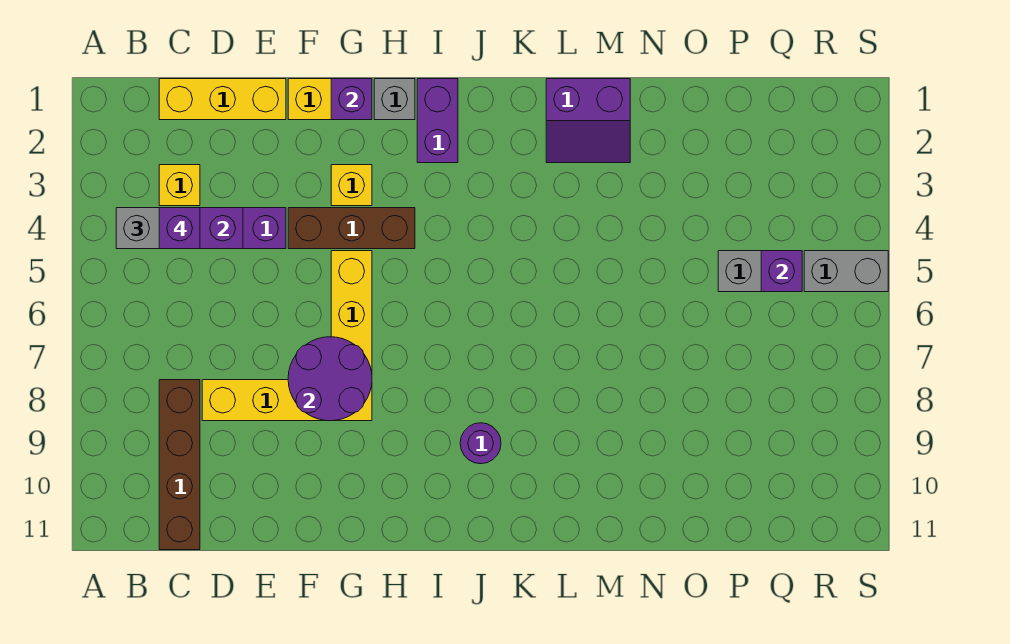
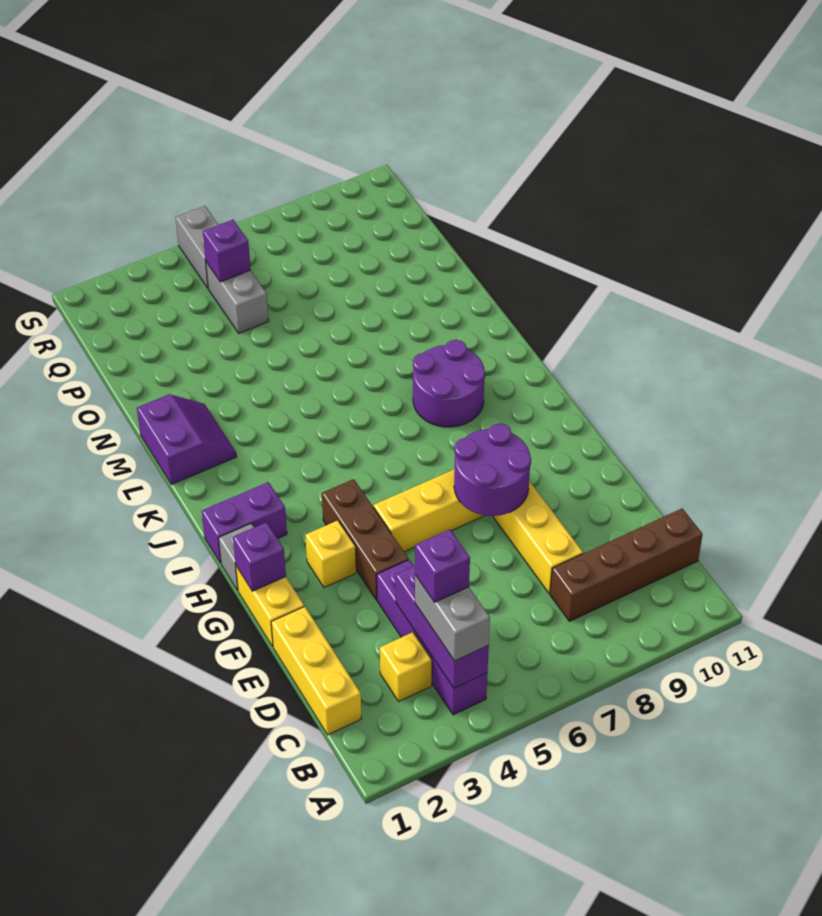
purple round brick J9 level 1 -> purple round brick J8:K9 level 1

